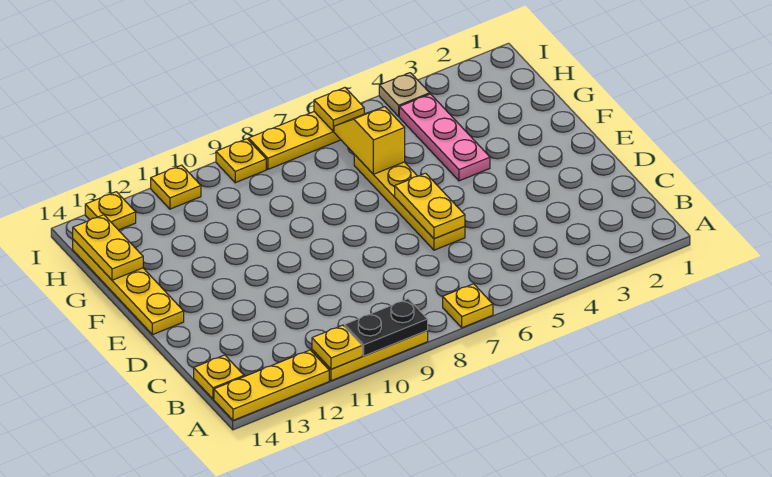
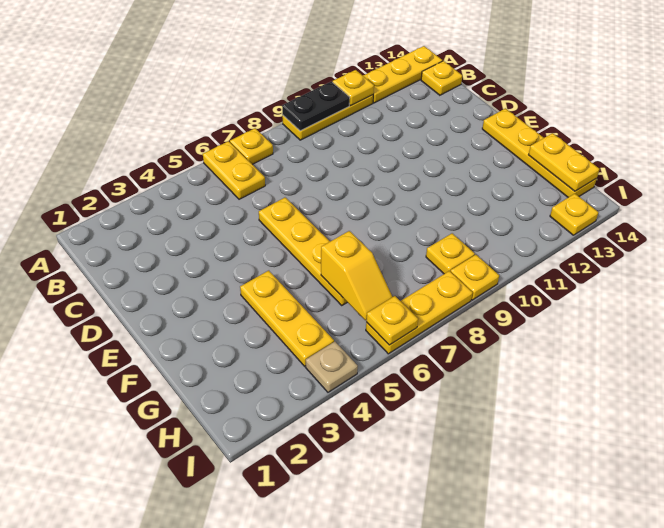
yellow plate D6:E6 level 2 -> yellow plate A6:B6 level 1
pink plate F4:H4 level 1 -> yellow plate F4:H4 level 1
yellow plate I11 level 1 -> yellow plate H9 level 1

